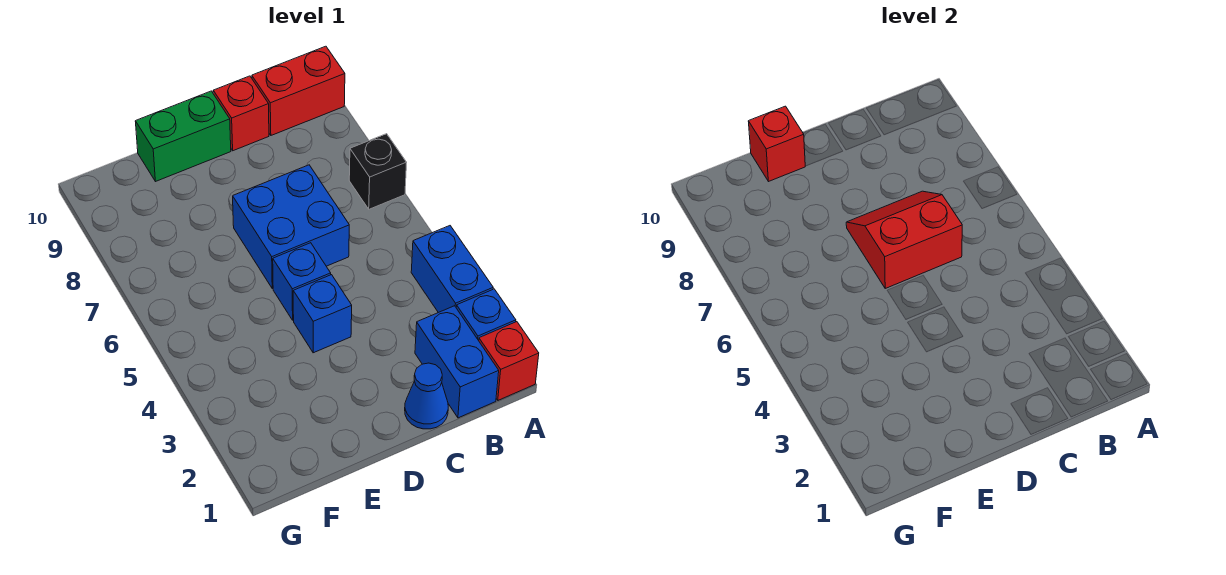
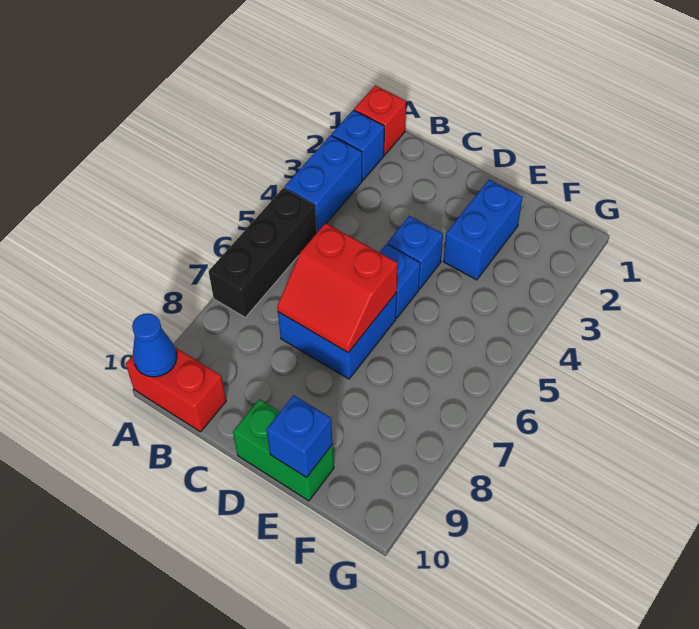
black brick A7 level 1 -> black brick A5:A7 level 1
blue brick B1:B2 level 1 -> blue brick E2:E3 level 1
blue cone C1 level 1 -> blue cone A10 level 2
red brick C10 level 1 -> none
red brick E10 level 2 -> blue brick E10 level 2

